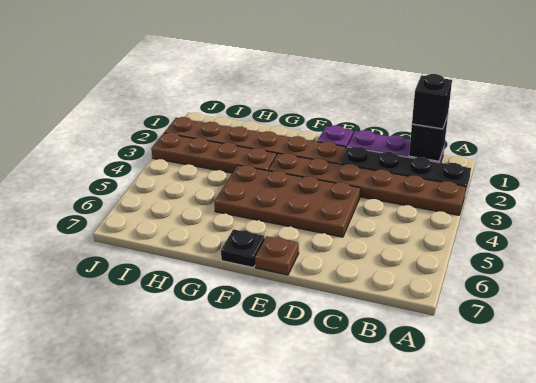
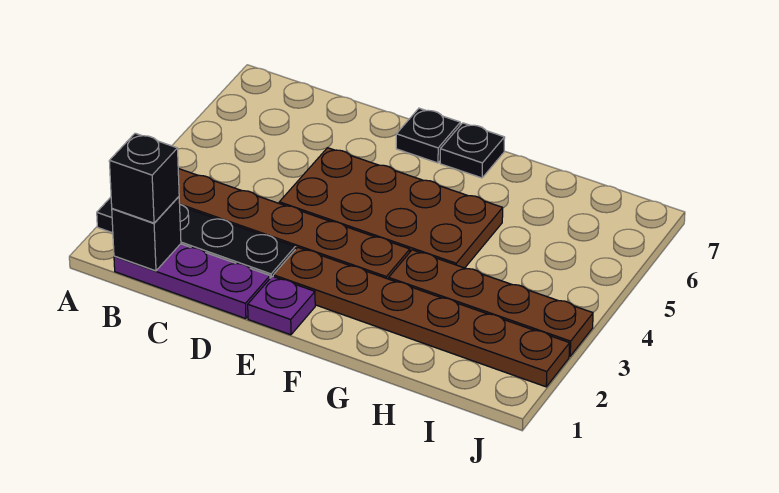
brown plate E7 level 1 -> black plate E7 level 1

